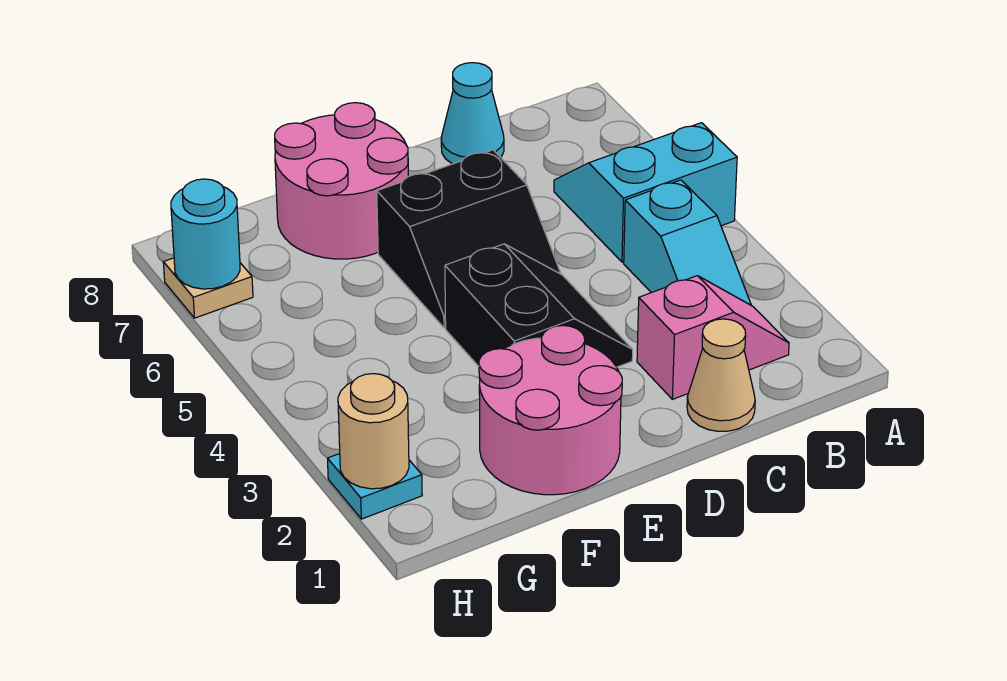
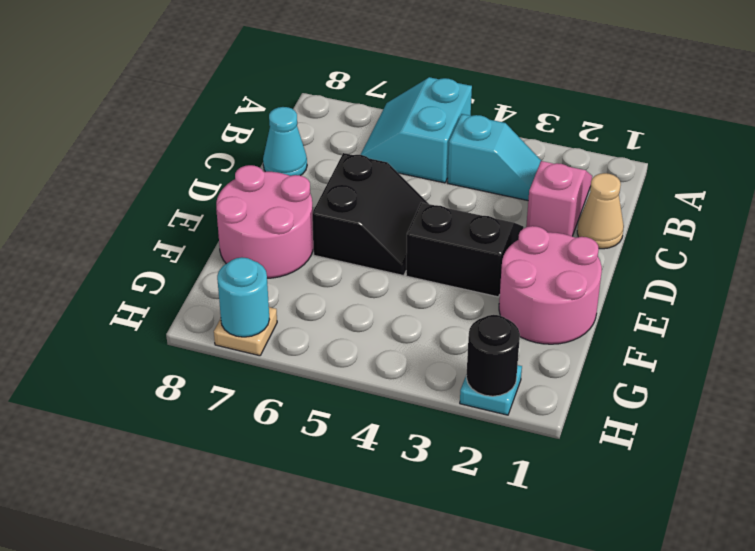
tan round brick H2 level 2 -> black round brick H2 level 2

